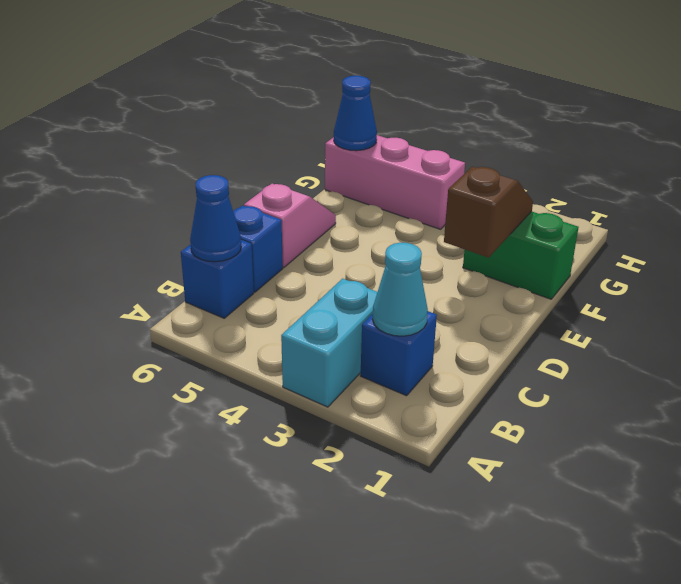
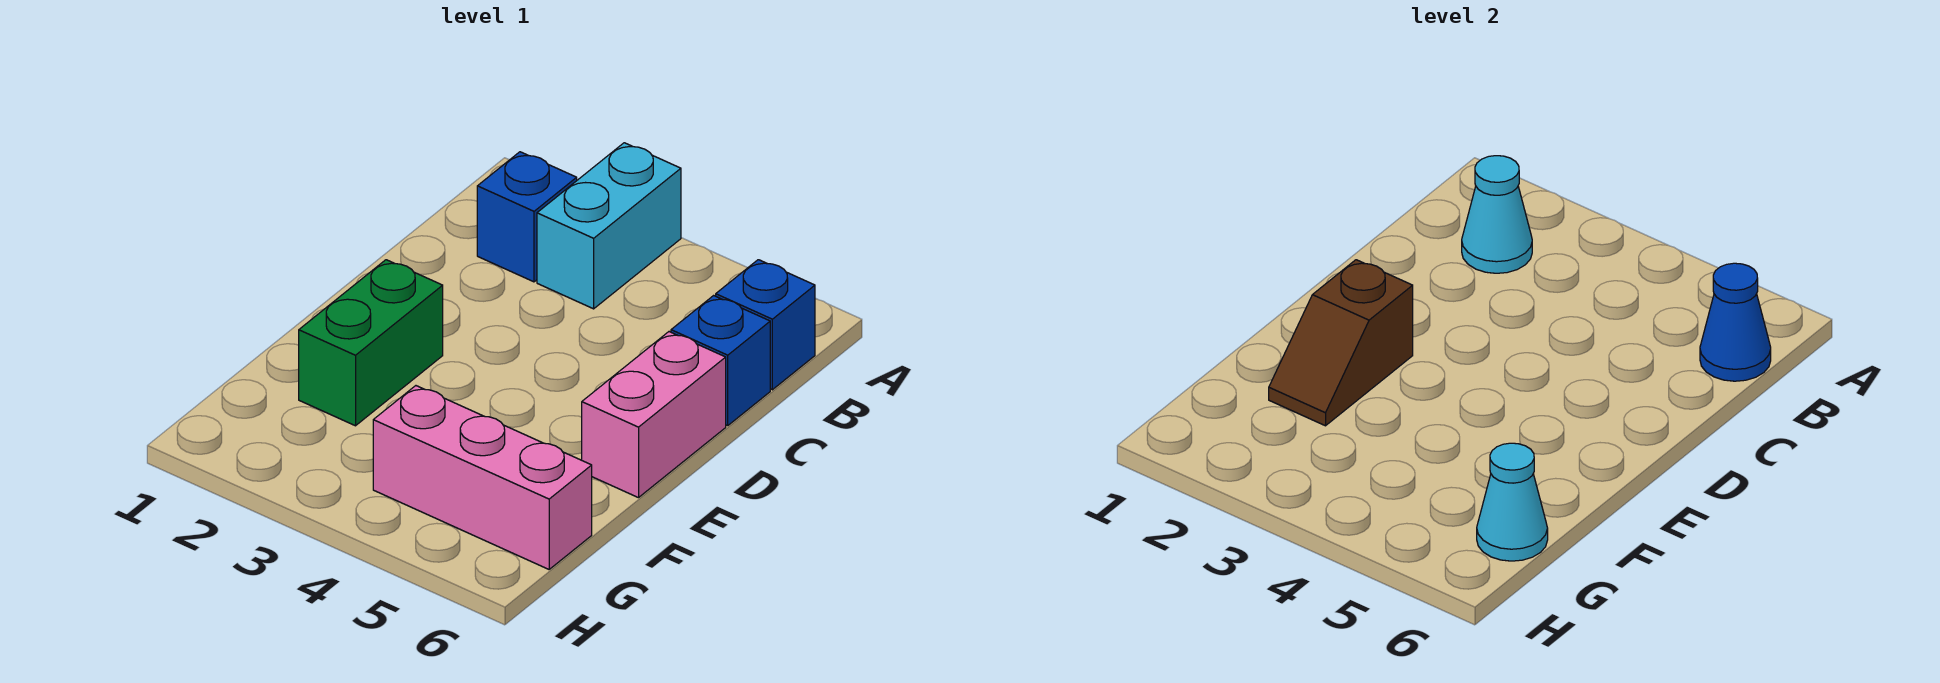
pink slope D6:E6 level 1 top D -> pink brick D6:E6 level 1
green brick F1:F2 level 1 -> green brick E2:F2 level 1
blue cone G6 level 2 -> cyan cone G6 level 2

